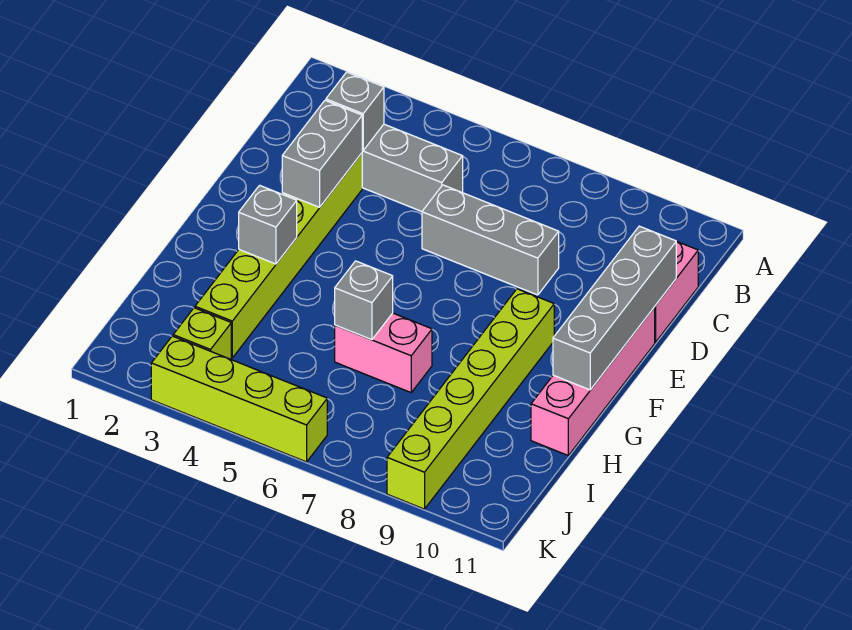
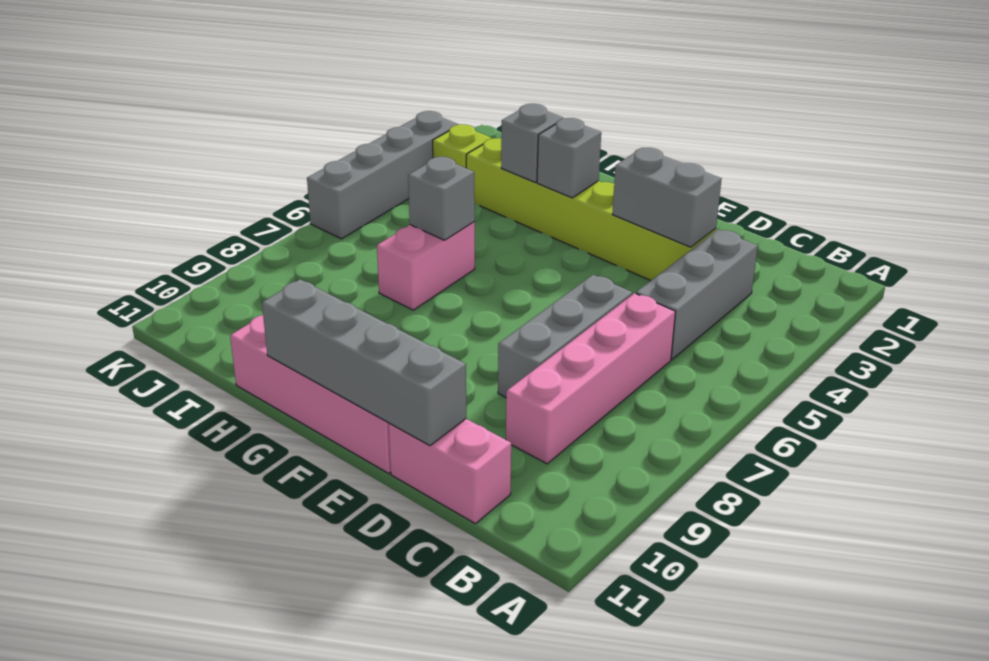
grey brick C3 level 2 -> grey brick H3 level 2
none -> pink brick C6:C9 level 1
lime brick F9:K9 level 1 -> none
lime brick K3:K6 level 1 -> grey brick K3:K6 level 1

